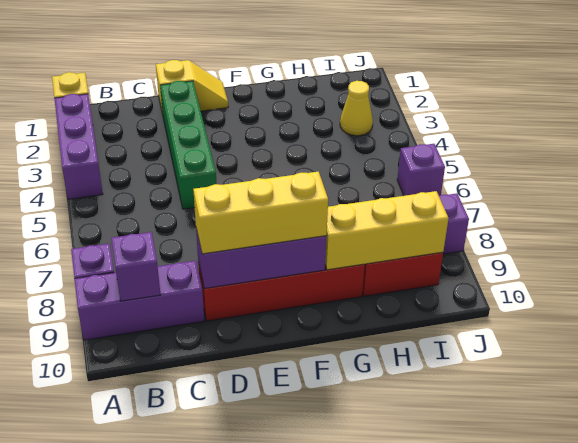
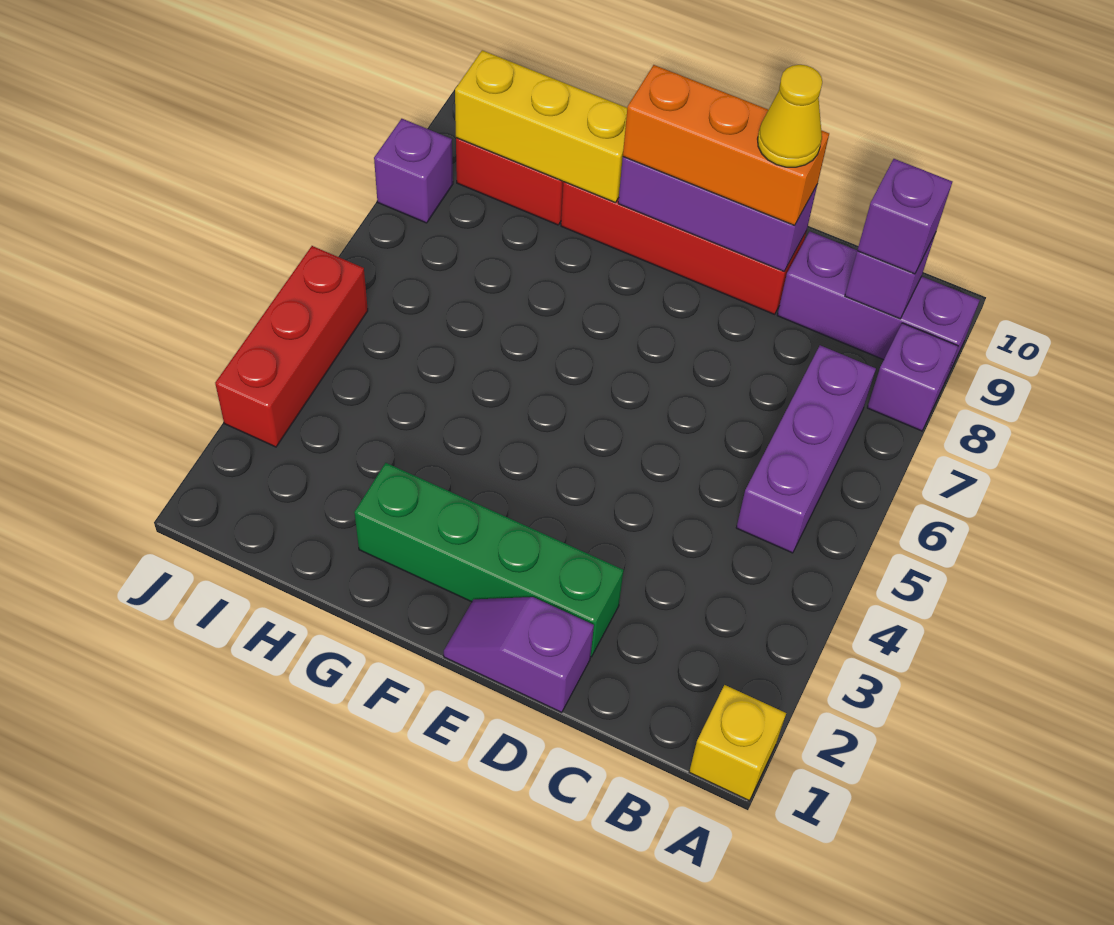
purple brick A2:A4 level 1 -> purple brick B5:B7 level 1
yellow slope D1:E1 level 1 top D -> purple slope D1:E1 level 1 top D
green brick D2:D5 level 1 -> green brick D2:G2 level 1
yellow brick D9:F9 level 3 -> orange brick D9:F9 level 3
yellow cone I3 level 1 -> yellow cone D9 level 4
none -> red brick J3:J5 level 1
purple brick J6 level 1 -> purple brick B9 level 3

